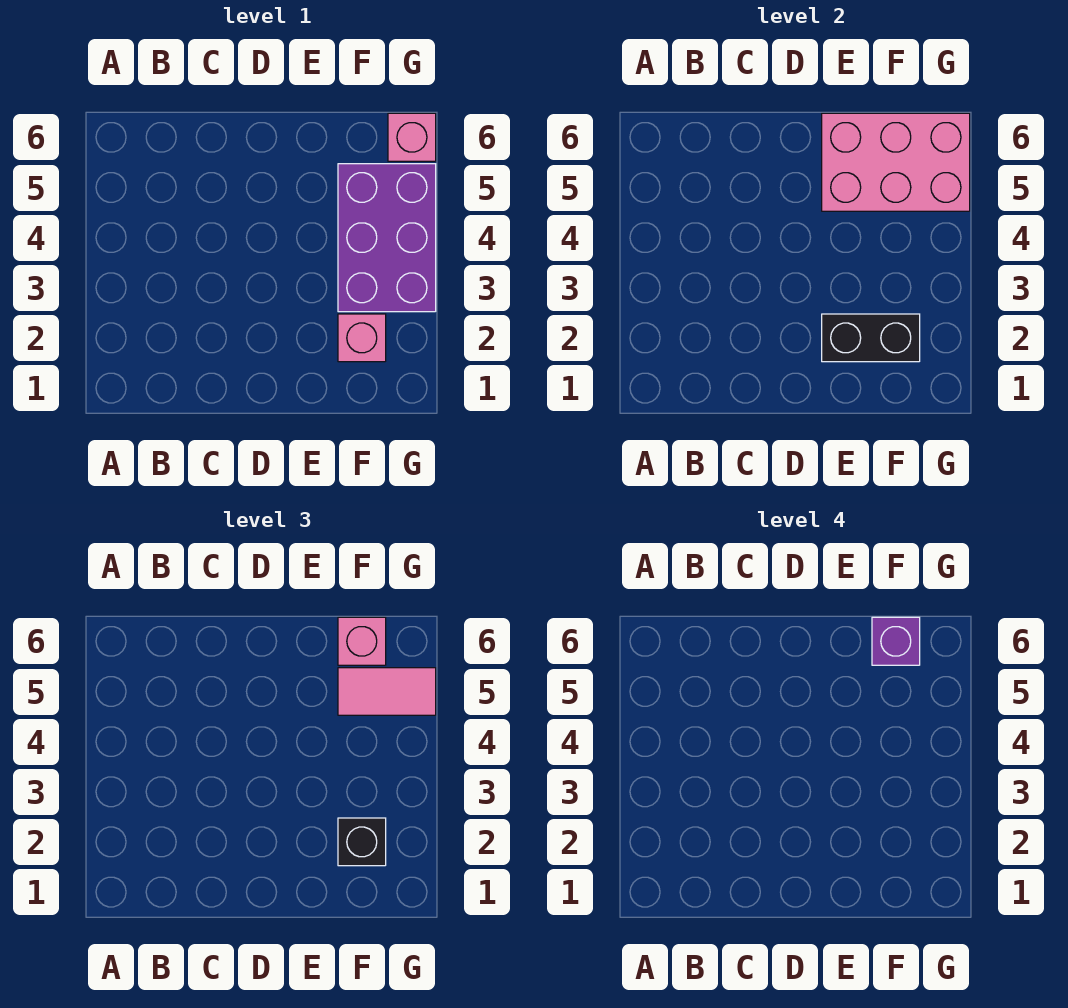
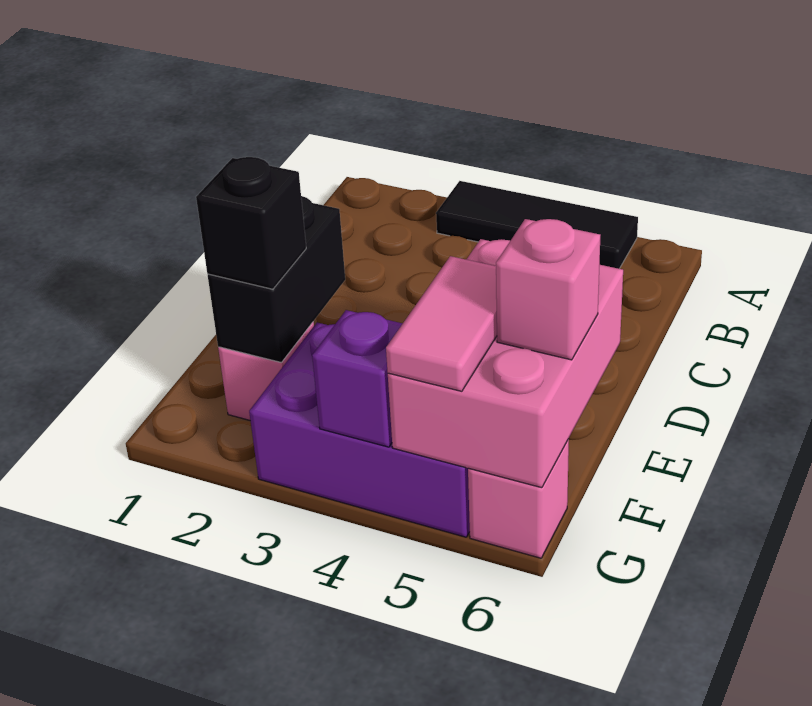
none -> black tile A3:A5 level 1
purple brick F6 level 4 -> purple brick G4 level 2

